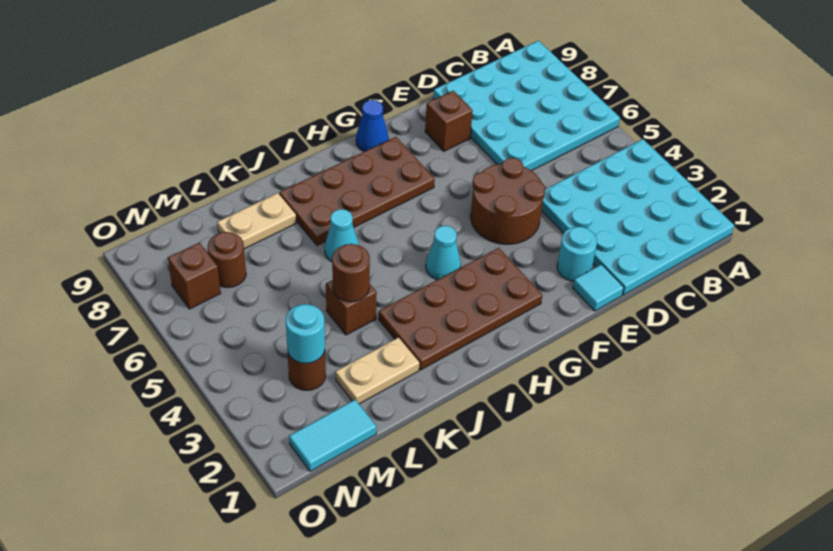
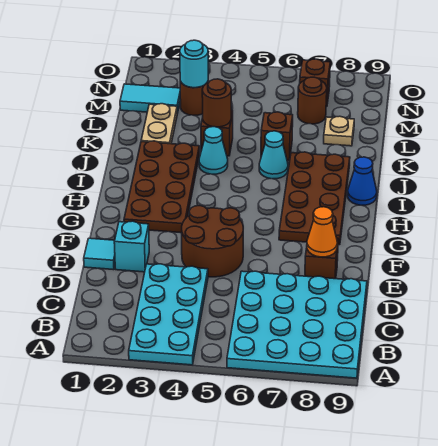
cyan plate A1:D4 level 1 -> cyan plate A3:D4 level 1
cyan round brick E2 level 1 -> cyan brick E2 level 1
none -> orange cone E8 level 2
blue cone G9 level 1 -> blue cone I9 level 1
cyan cone H4 level 1 -> cyan cone J4 level 1
none -> brown brick K6 level 1
tan plate K8:L8 level 1 -> tan plate L8 level 1
cyan tile M1:N1 level 1 -> cyan tile M1:M2 level 1

